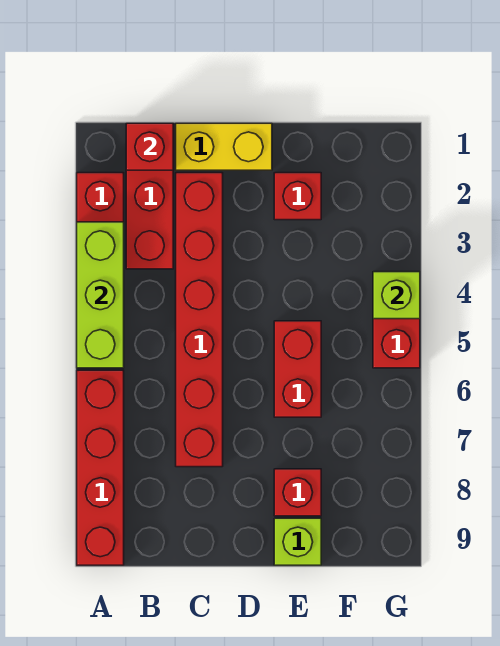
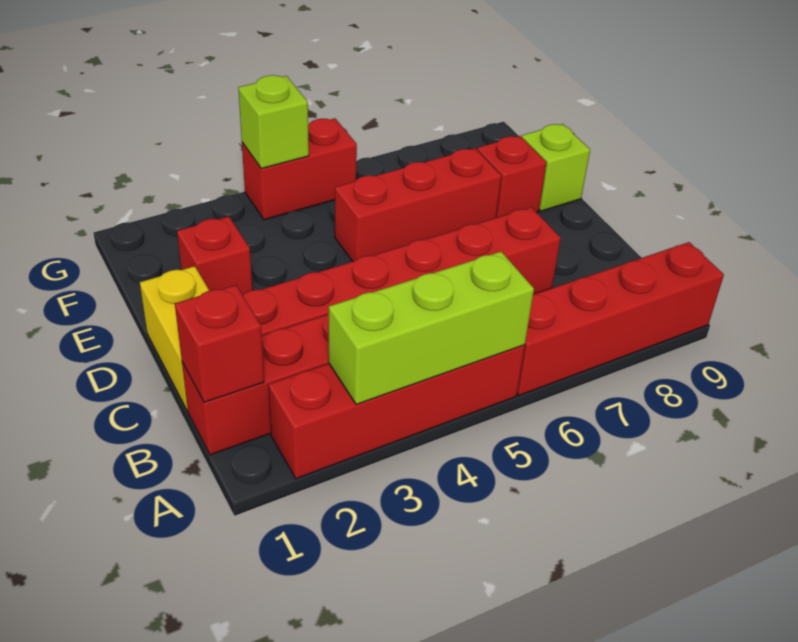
red brick E5:E6 level 1 -> red brick E5:E7 level 1

